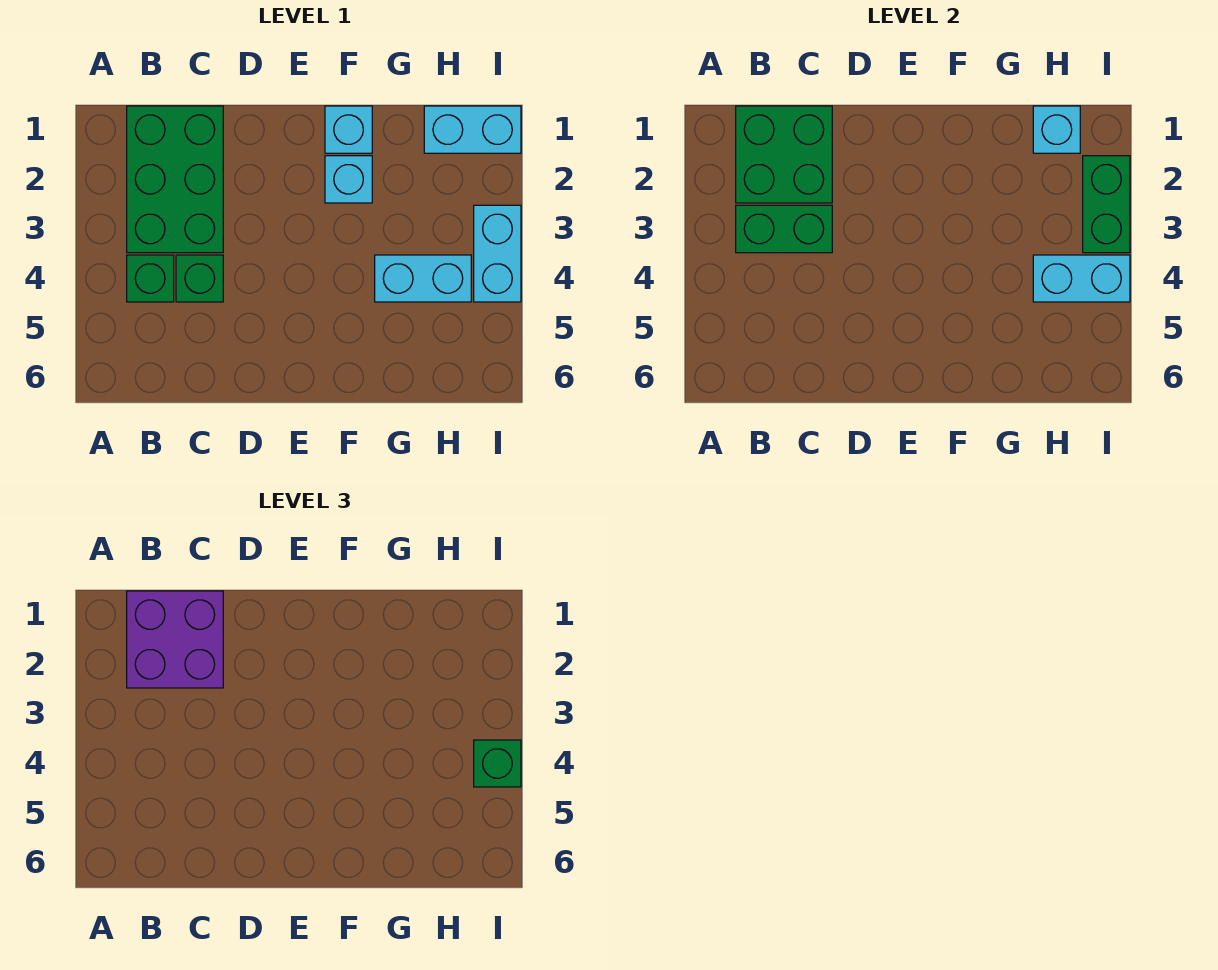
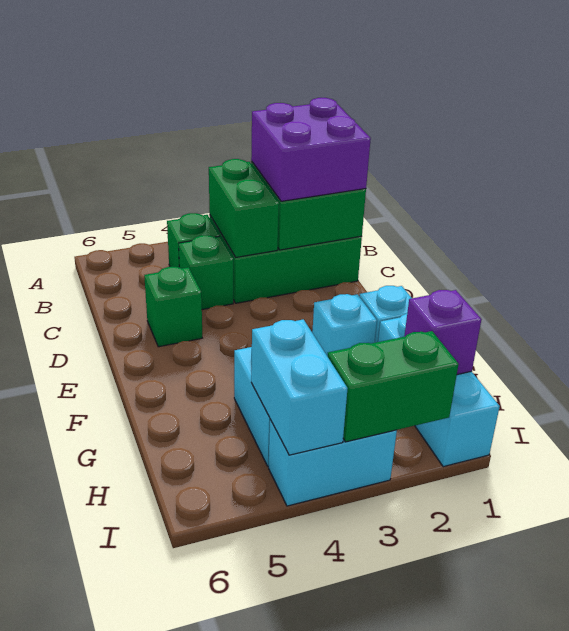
cyan brick H1:I1 level 1 -> cyan brick G1:I1 level 1
cyan brick H1 level 2 -> purple brick H1 level 2
green brick I4 level 3 -> green brick D5 level 1

